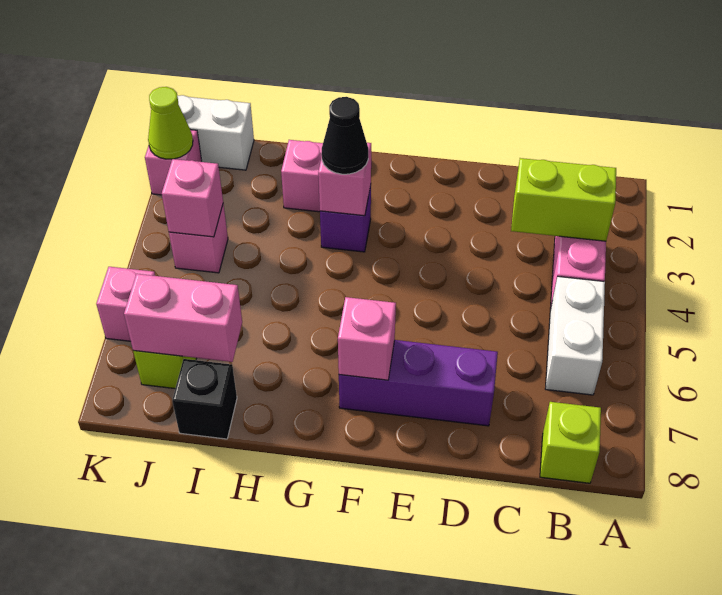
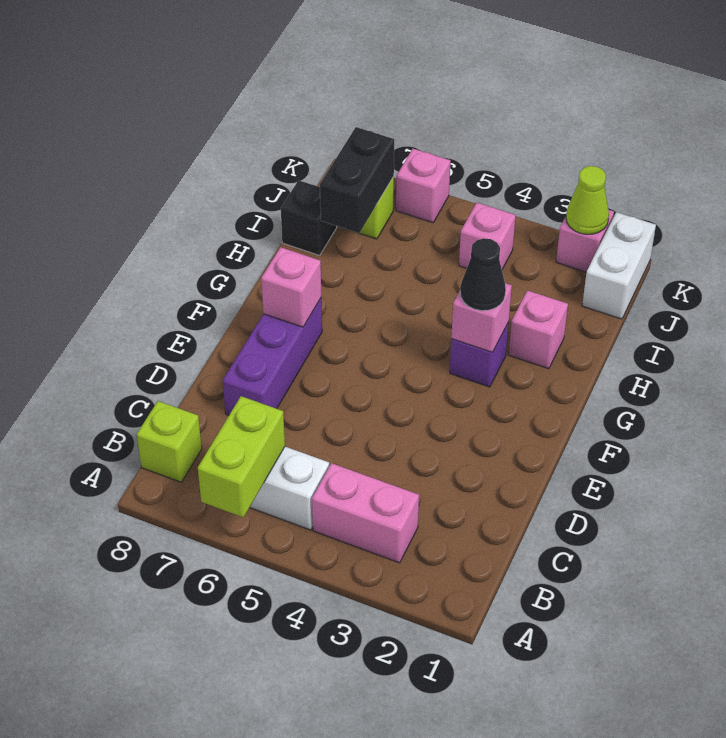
lime brick B3:C3 level 2 -> lime brick A6:B6 level 2
pink brick I7:J7 level 2 -> black brick I7:J7 level 2
pink brick J4 level 2 -> none

